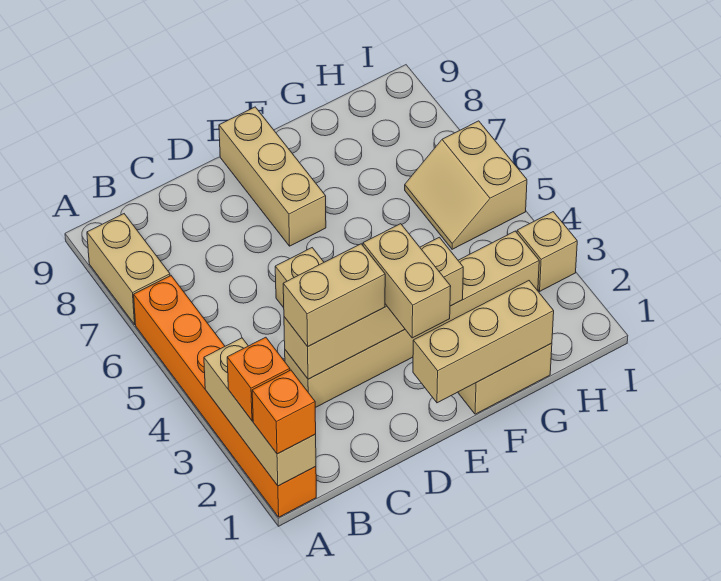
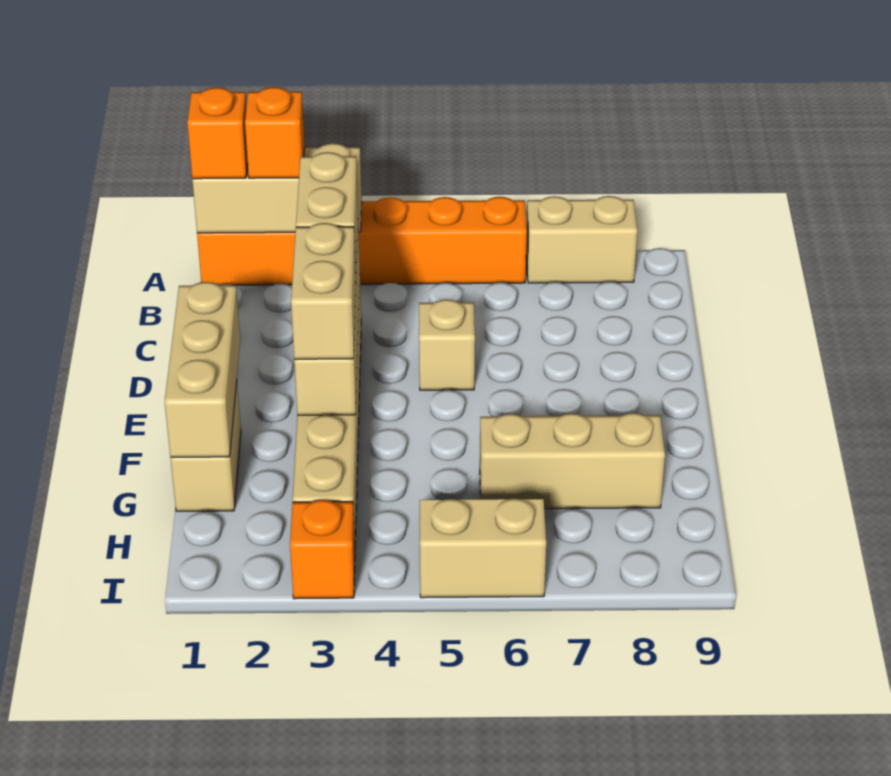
tan brick E2:E3 level 3 -> tan brick E3:F3 level 3
tan brick E7:E9 level 1 -> tan brick G6:G8 level 1
tan brick I3 level 1 -> orange brick I3 level 1

